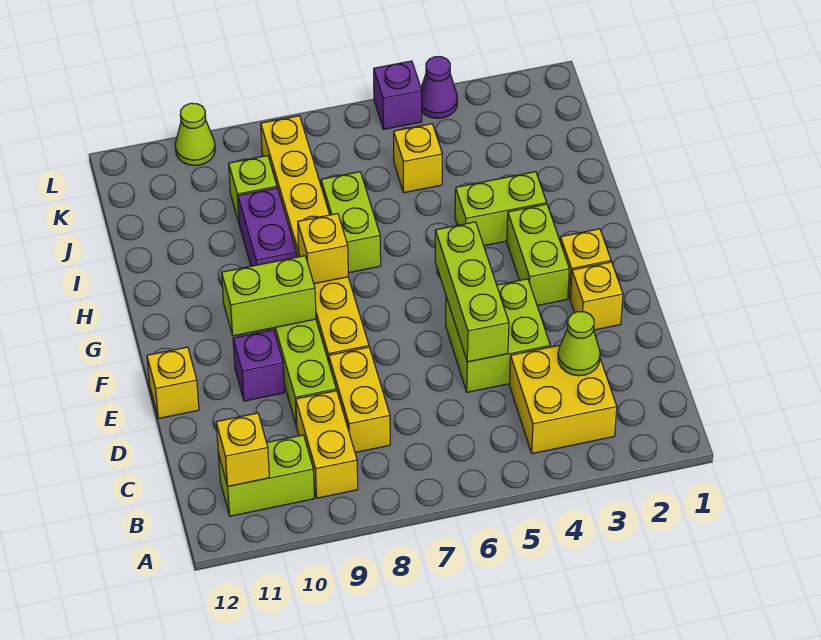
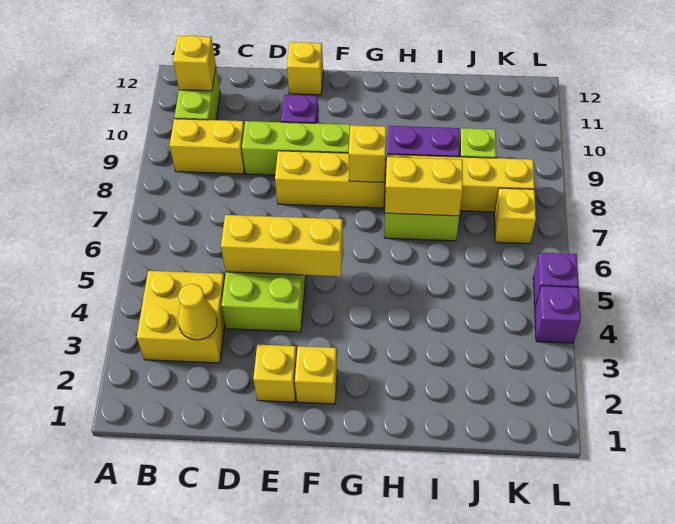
lime cone C3 level 2 -> yellow cone C3 level 2
yellow brick C8:D8 level 1 -> yellow brick H7:I7 level 2
lime brick D5:F5 level 2 -> yellow brick D5:F5 level 2
lime brick F3:G3 level 1 -> none
lime brick F9:F10 level 2 -> none
lime brick H3:H4 level 1 -> none
yellow brick J5 level 1 -> yellow brick K7 level 1
purple cone L4 level 1 -> purple brick L4 level 1
lime cone L10 level 1 -> none

